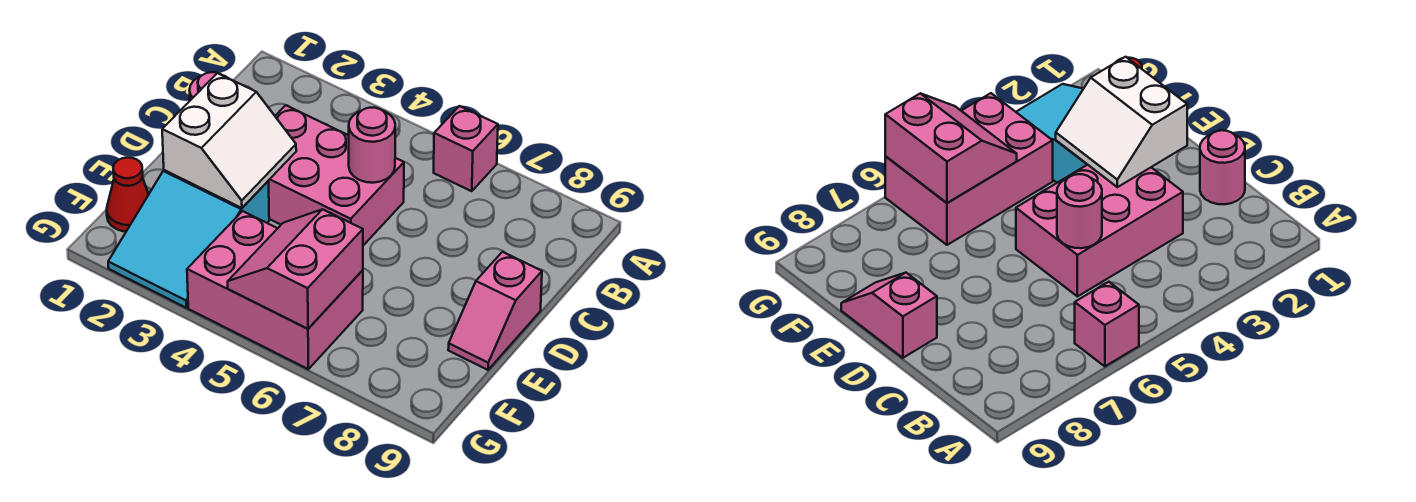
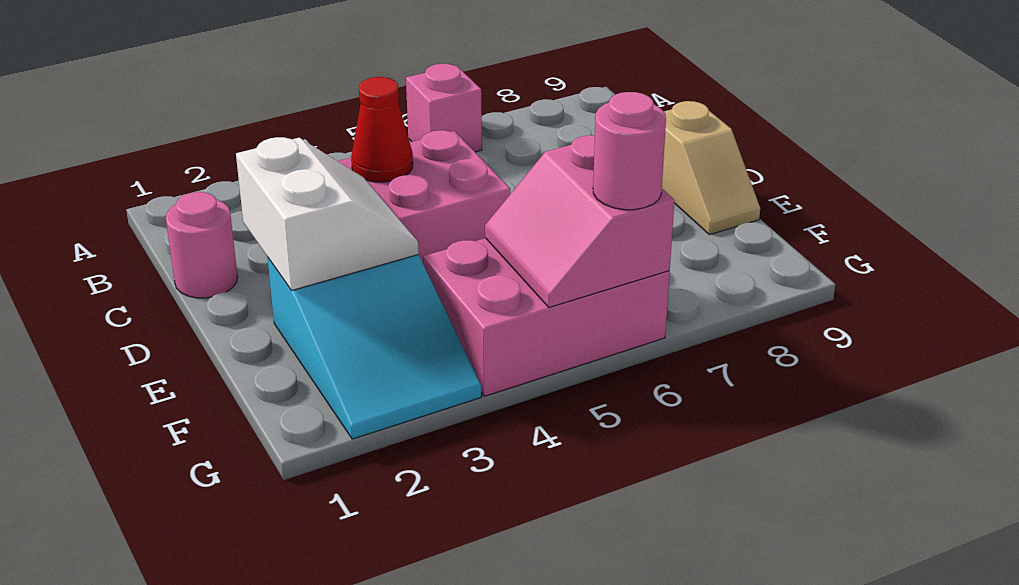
pink round brick C5 level 2 -> pink round brick G6 level 3
pink slope D9:E9 level 1 top D -> tan slope D9:E9 level 1 top D
red cone F1 level 1 -> red cone C4 level 2

